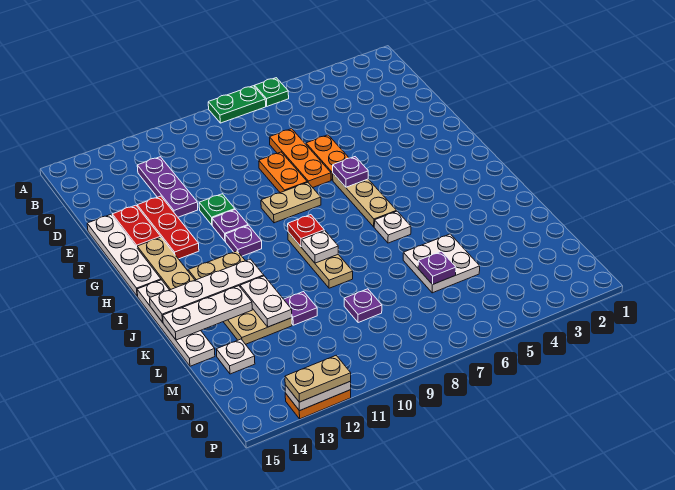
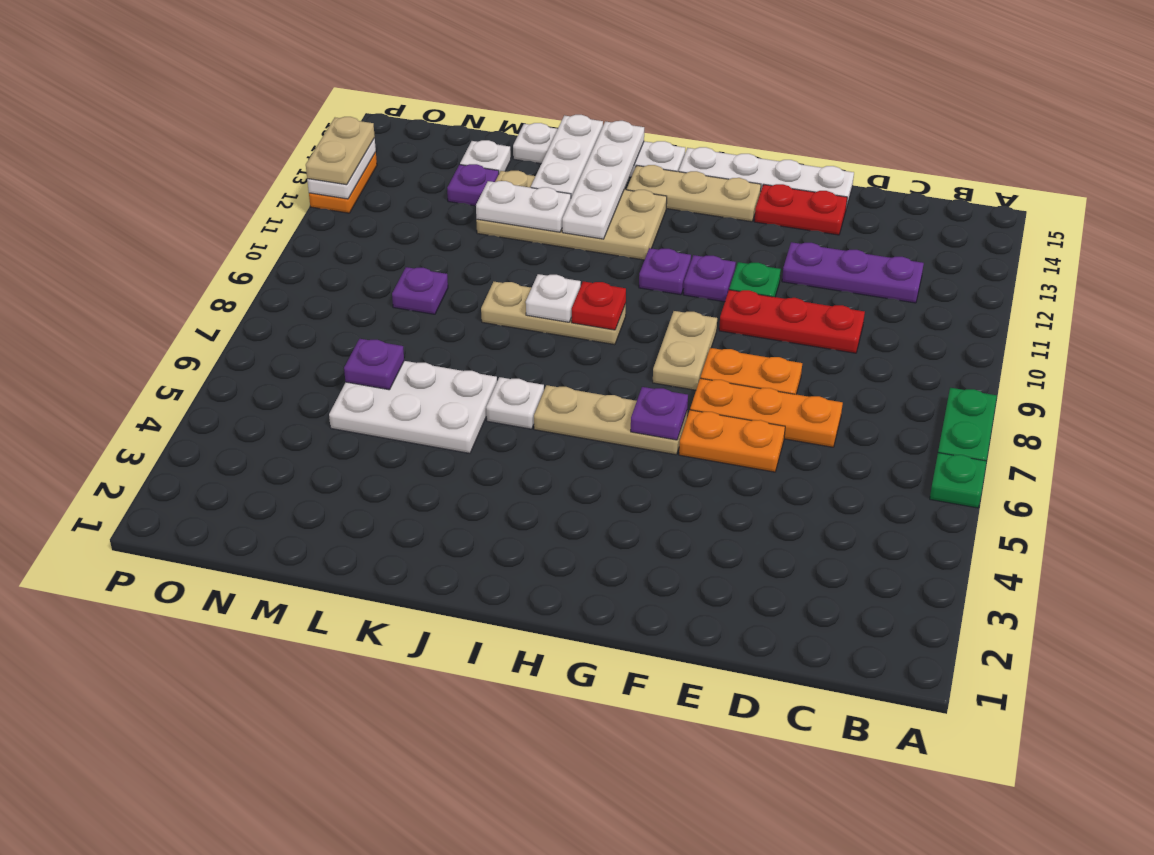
red plate E13:G13 level 1 -> red plate D10:F10 level 1
white plate L5:M6 level 1 -> white plate K5:M6 level 1
purple plate L11 level 1 -> purple plate M13 level 1

